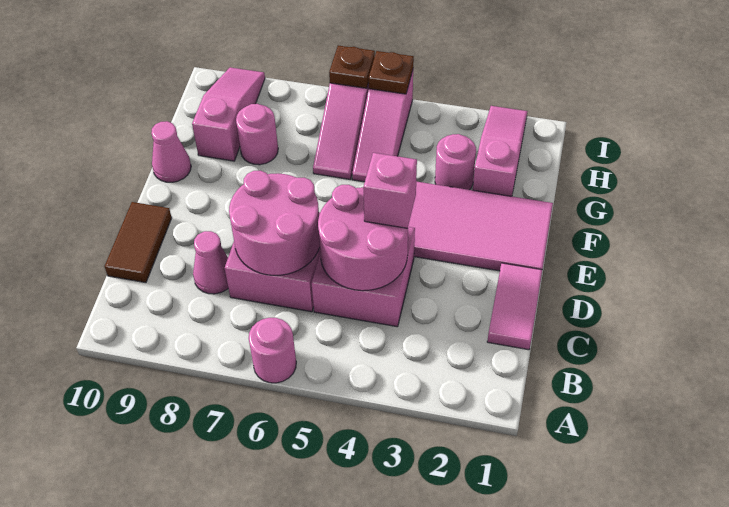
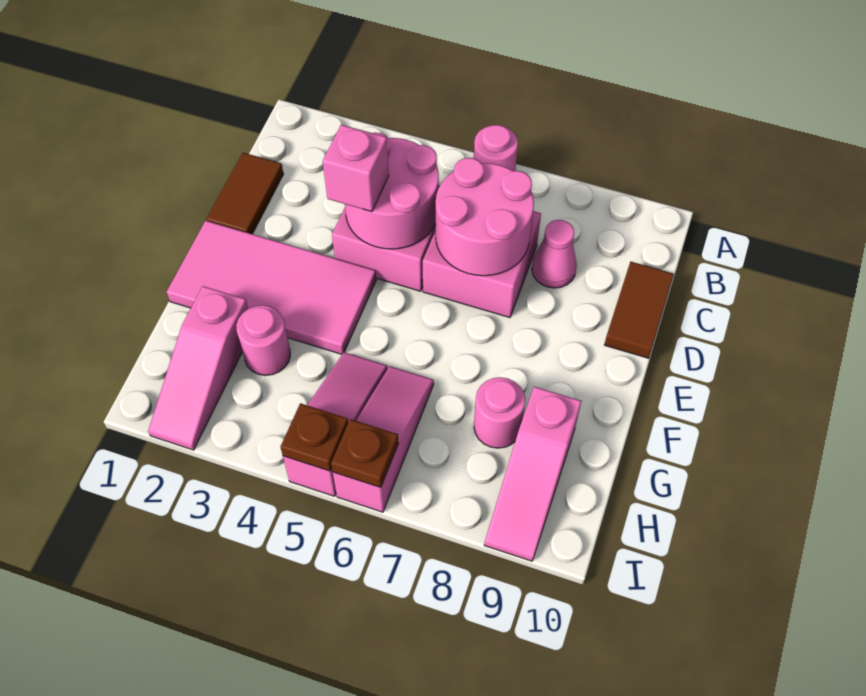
pink tile C1:D1 level 1 -> brown tile C1:D1 level 1
pink cone F10 level 1 -> none

